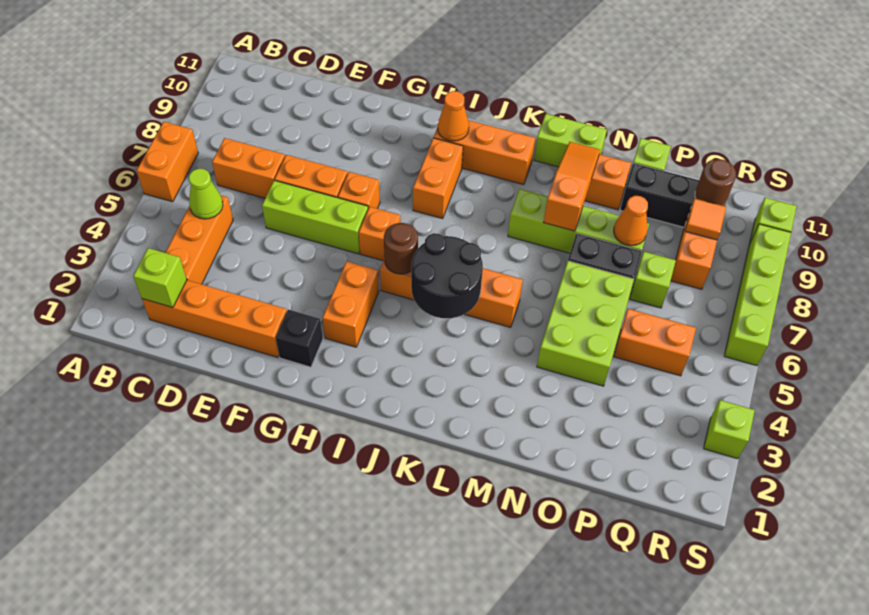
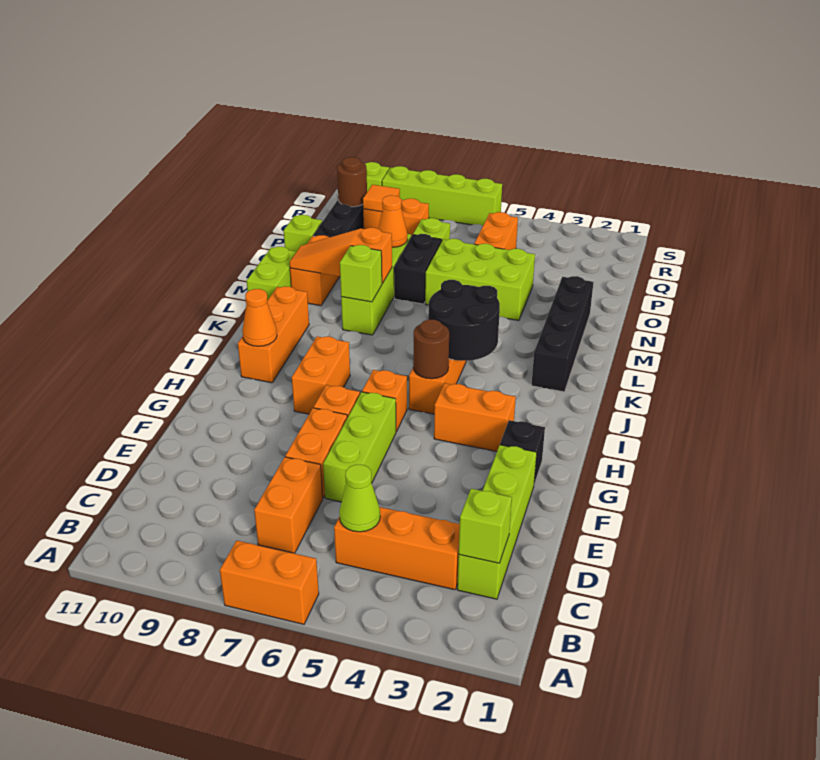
orange brick C2:F2 level 1 -> lime brick C2:F2 level 1
orange brick I8:I9 level 1 -> orange brick H8:I8 level 1
none -> black brick K2:N2 level 1
lime brick S3 level 1 -> lime brick L8 level 2

